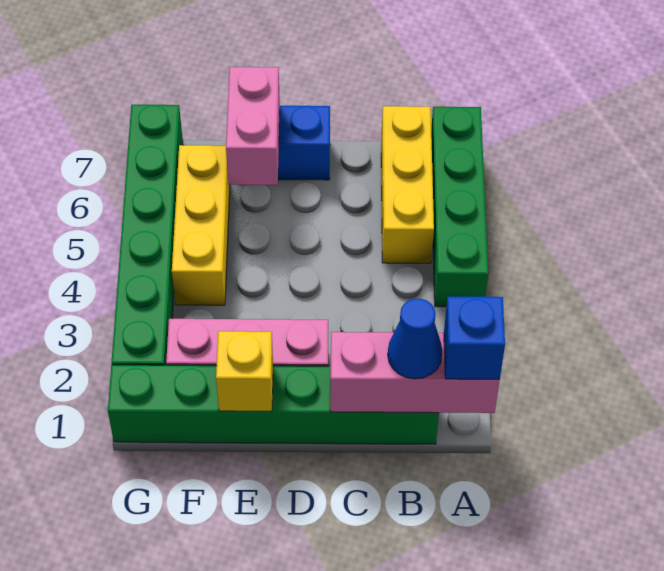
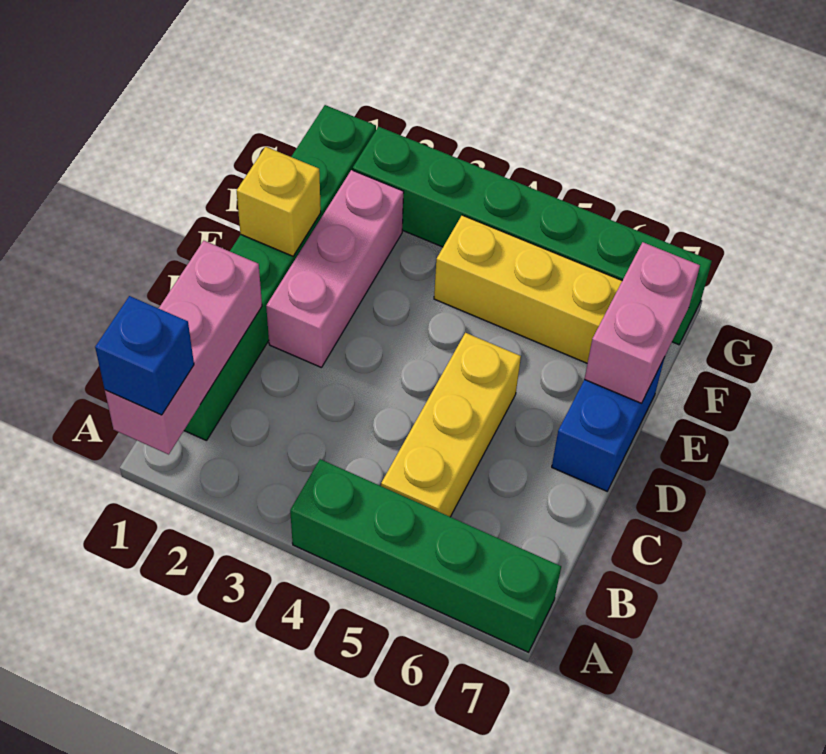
blue cone B1 level 3 -> none
yellow brick B5:B7 level 1 -> yellow brick B5:D5 level 1
pink brick E6:E7 level 2 -> pink brick E7:F7 level 2

